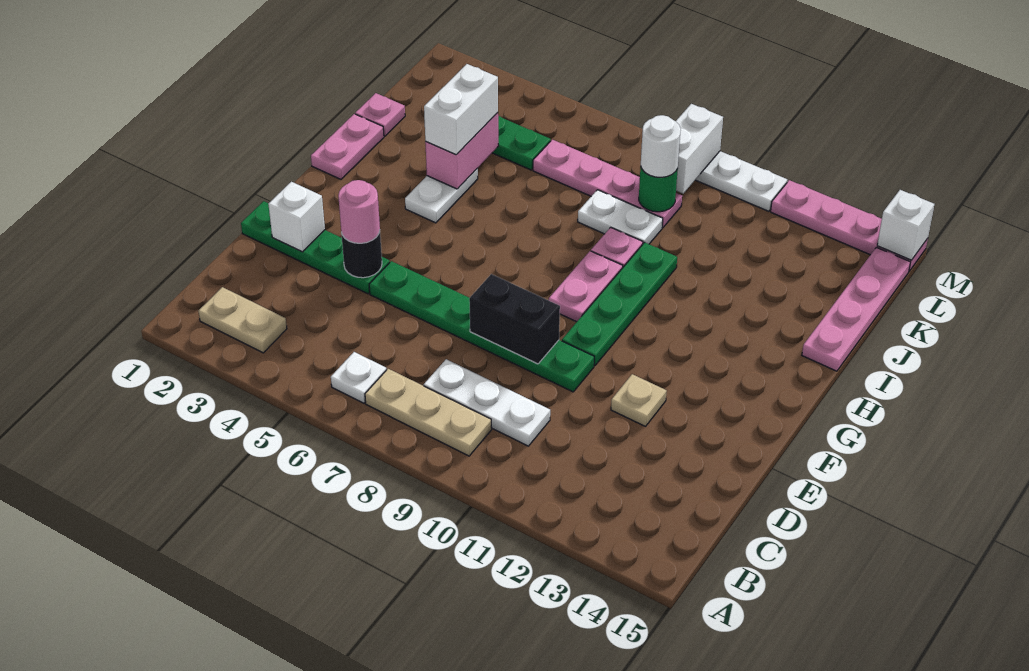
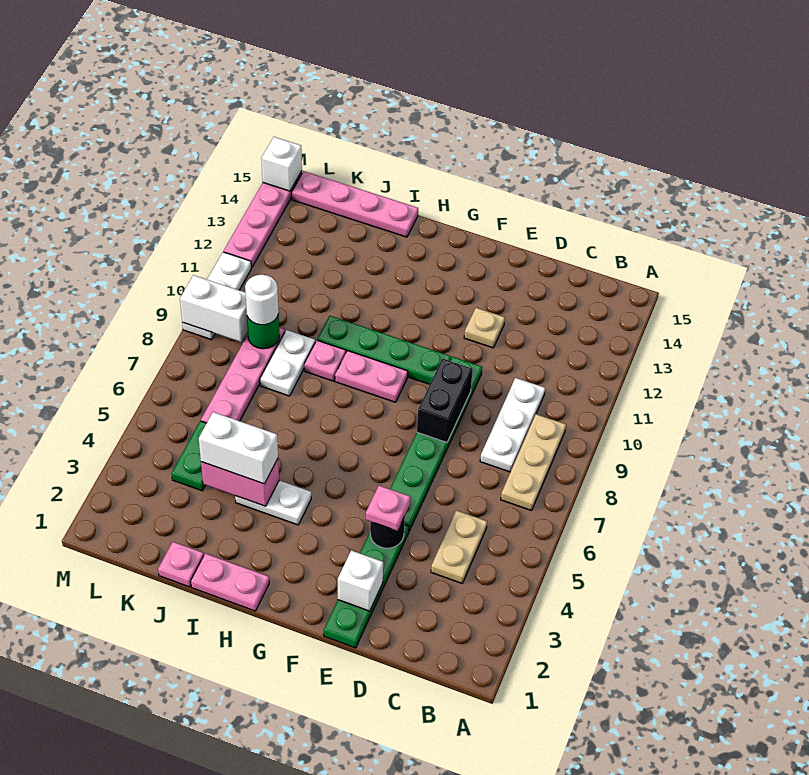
tan plate B2:B3 level 1 -> tan plate C4:C5 level 1
white plate B6 level 1 -> none
pink round brick E4 level 3 -> pink plate E4 level 3

